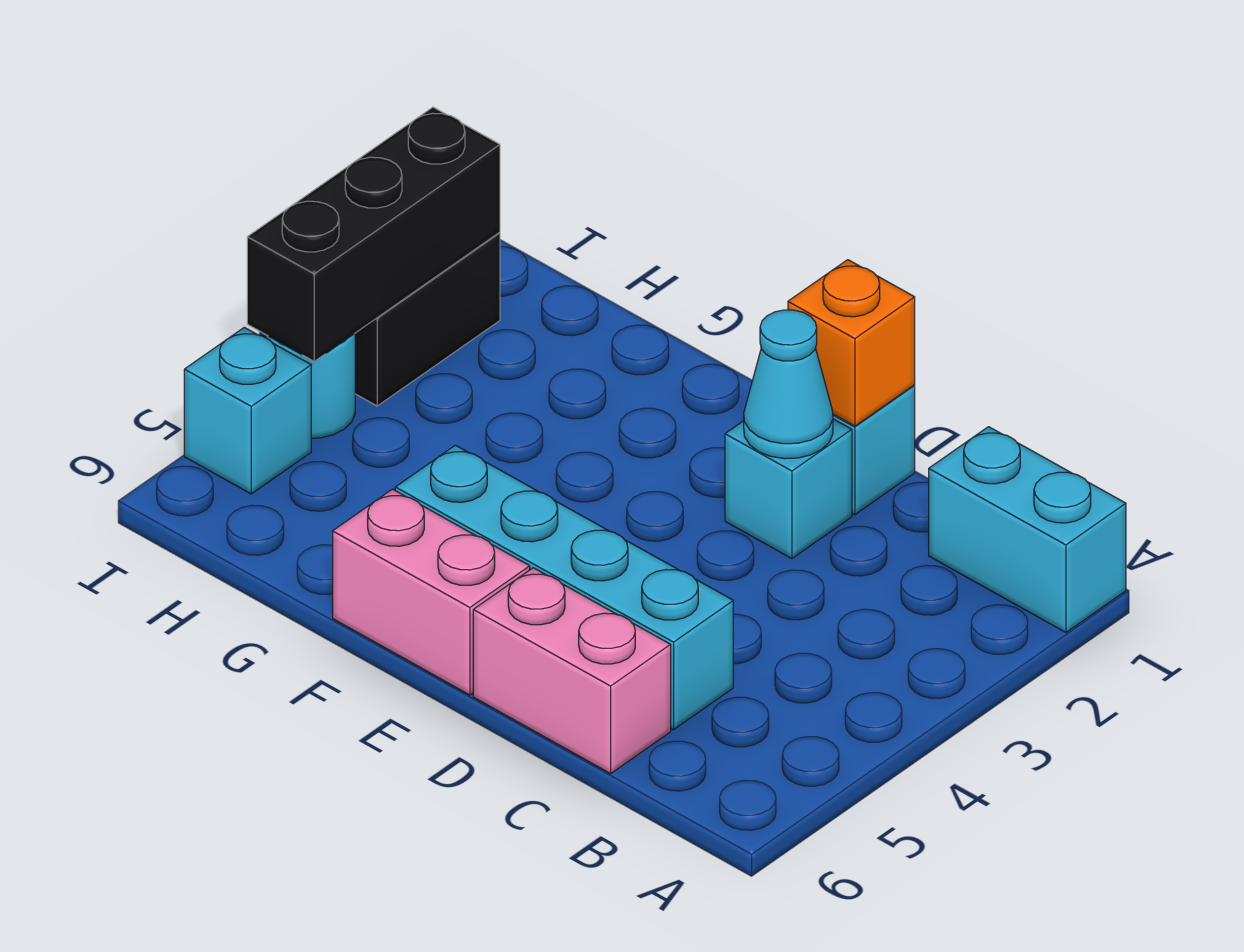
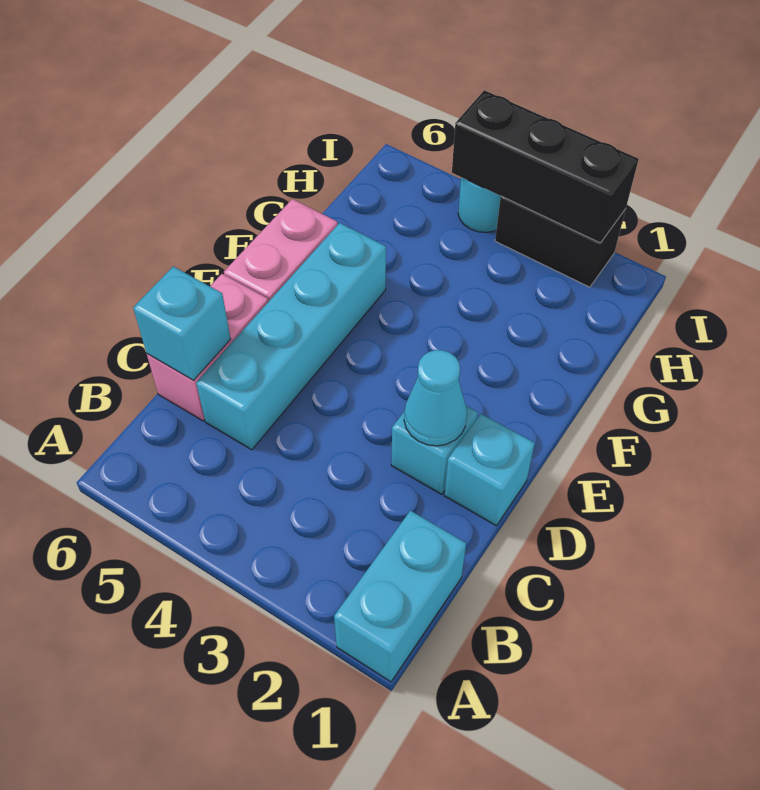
orange brick D1 level 2 -> none
cyan brick I5 level 1 -> cyan brick C6 level 2

